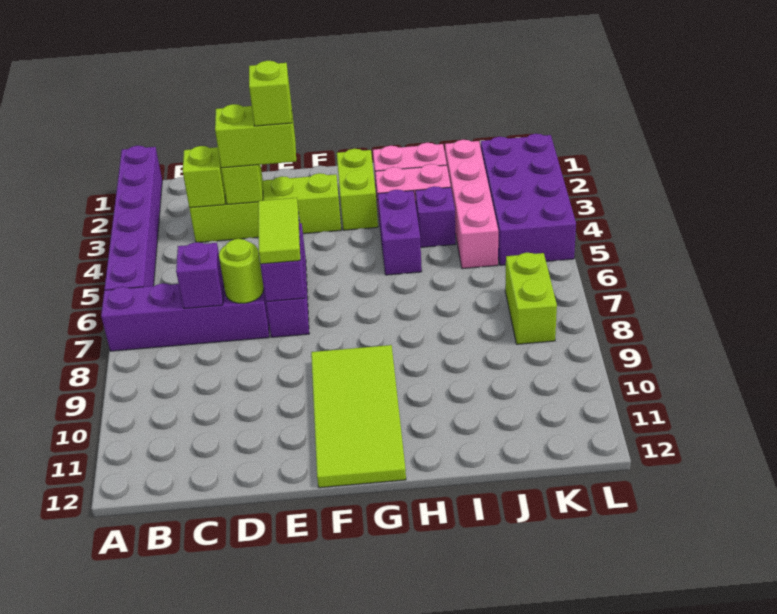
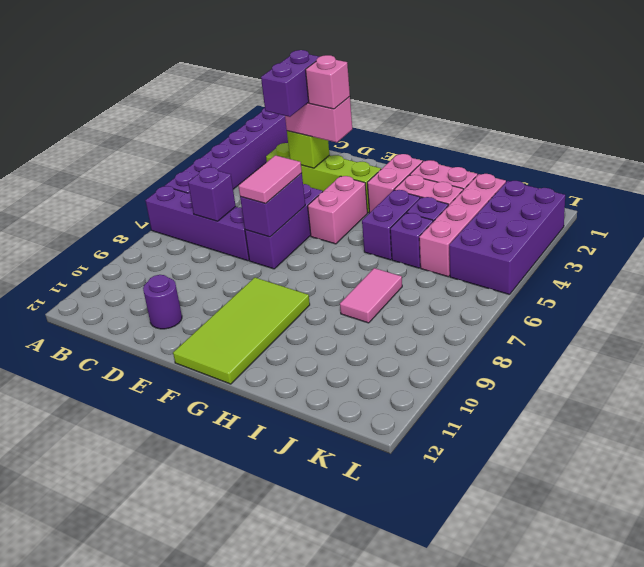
lime brick C3 level 2 -> none
lime brick D3:E3 level 3 -> pink brick D3:E3 level 3
none -> purple brick D3:D4 level 4
lime round brick D7 level 2 -> none
none -> purple round brick D11 level 1
lime brick E3 level 4 -> pink brick E3 level 4
lime tile E6:E7 level 3 -> pink tile E6:E7 level 3
none -> pink brick F4:F5 level 1
lime brick G2:G3 level 1 -> pink brick G2:G3 level 1
none -> purple brick I5 level 1
none -> pink tile I7:I8 level 1
lime brick K7:K8 level 1 -> none

